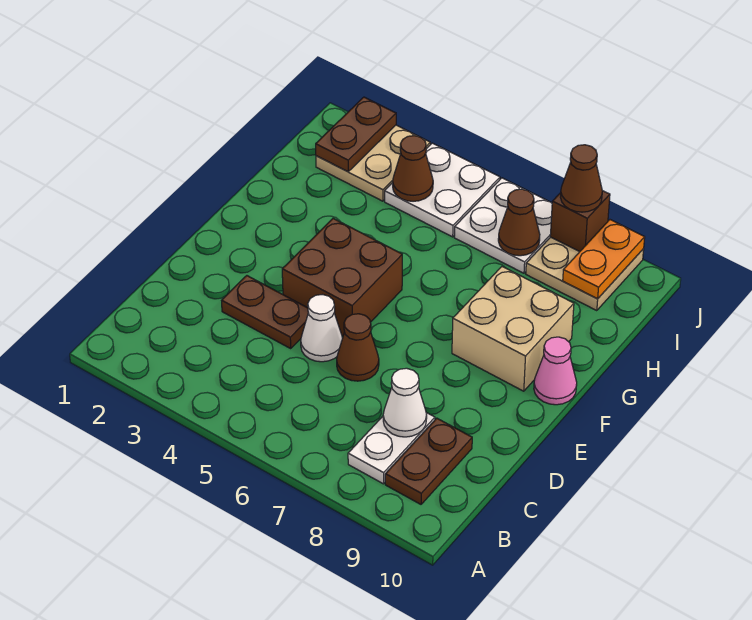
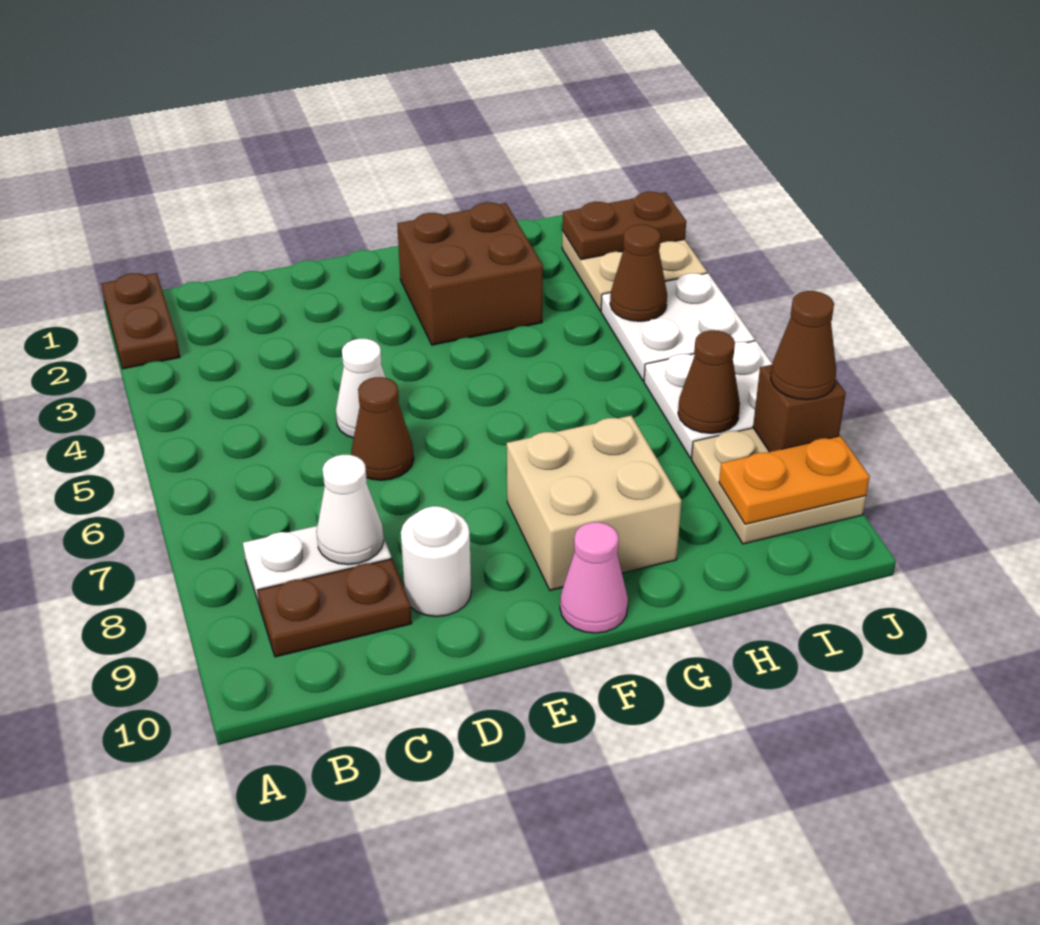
brown plate D3:D4 level 1 -> brown plate A1:A2 level 1
none -> white round brick D9 level 1
brown brick E4:F5 level 1 -> brown brick F2:G3 level 1

